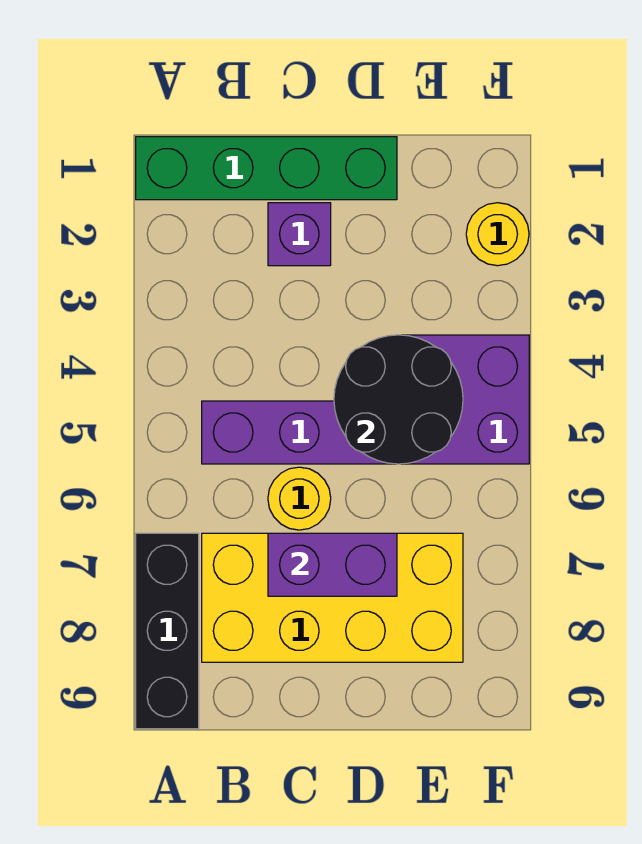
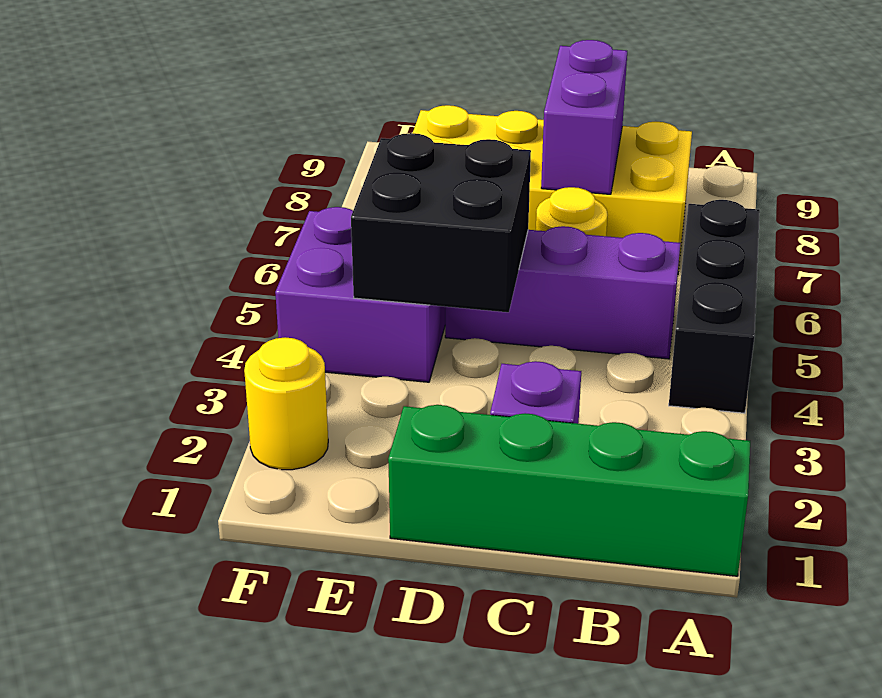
black brick A7:A9 level 1 -> black brick A4:A6 level 1
purple brick C7:D7 level 2 -> purple brick C7:C8 level 2
black round brick D4:E5 level 2 -> black brick D4:E5 level 2

